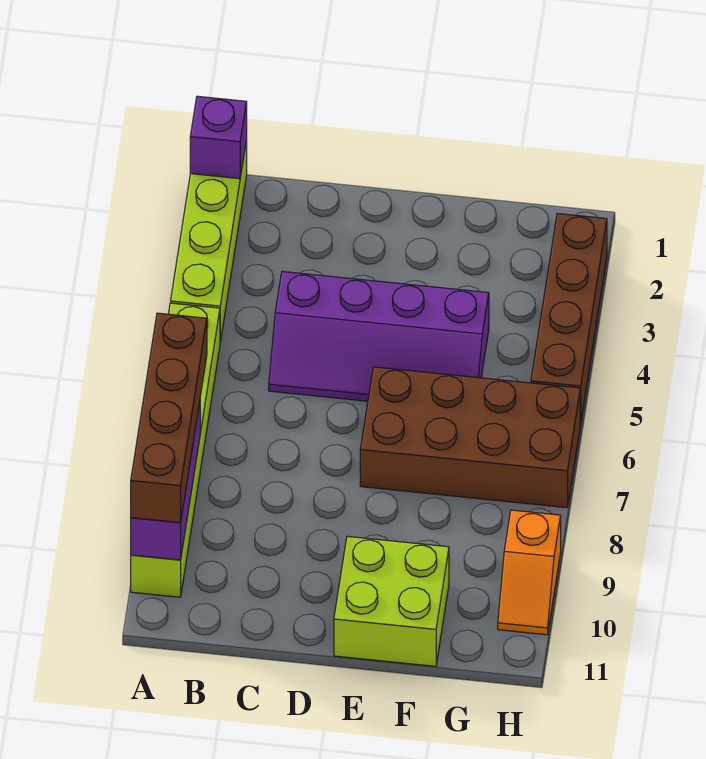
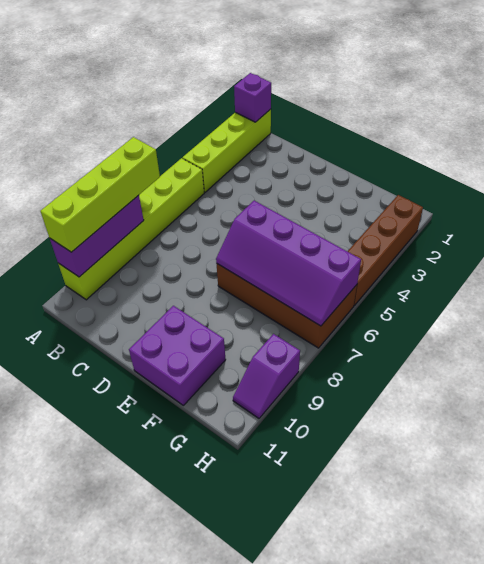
brown brick A7:A10 level 3 -> lime brick A7:A10 level 3
purple slope C4:F5 level 1 top 4 -> purple slope E6:H7 level 2 top 6
lime brick E10:F11 level 1 -> purple brick E10:F11 level 1
orange slope H9:H10 level 1 top 9 -> purple slope H9:H10 level 1 top 9

